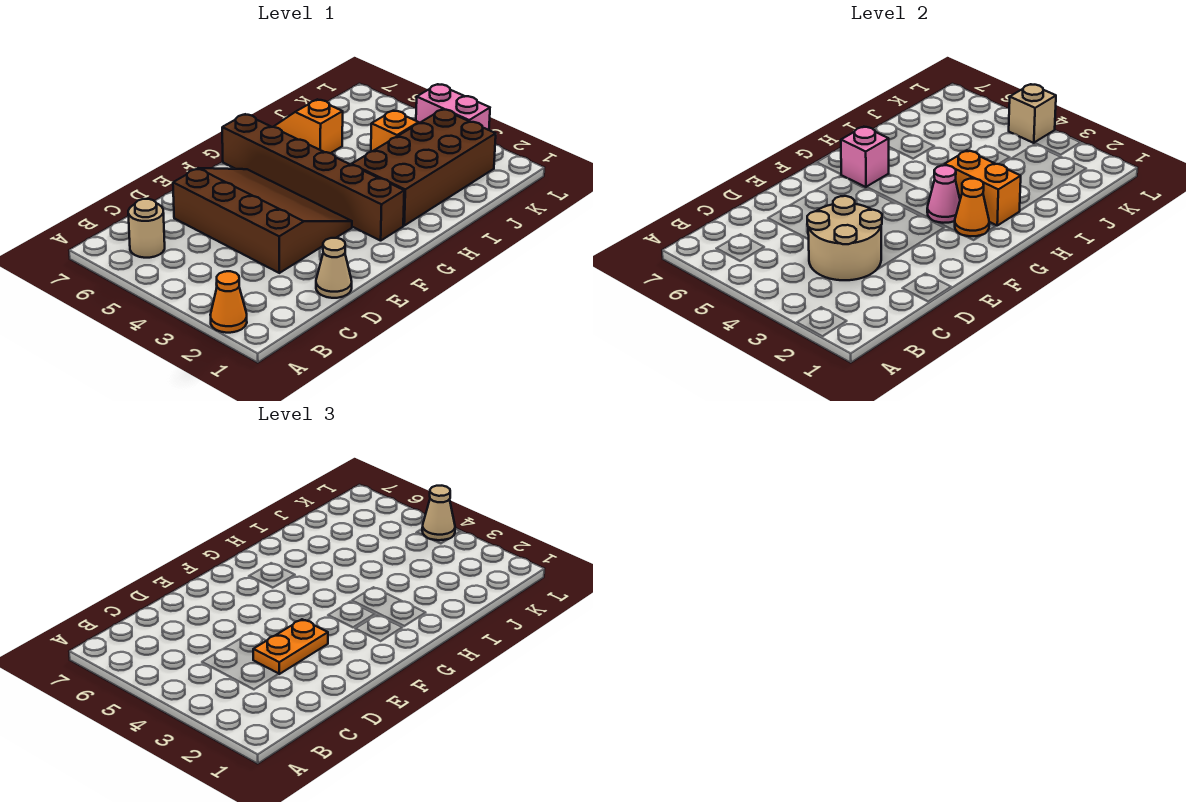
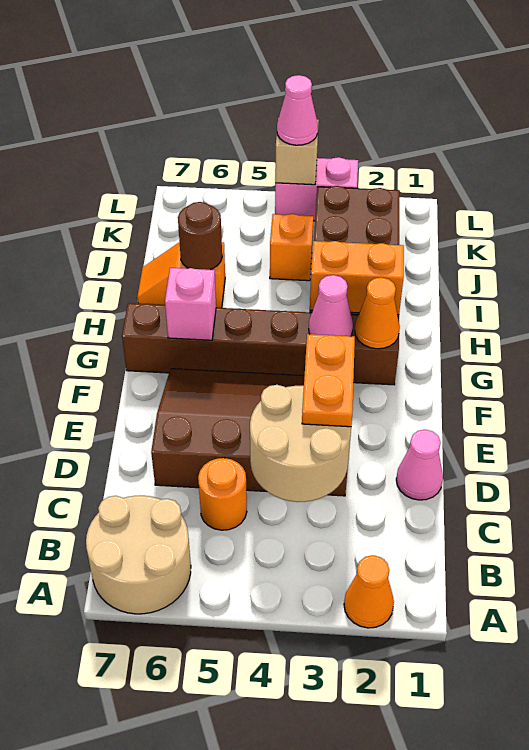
tan round brick B6 level 1 -> tan round brick A6:B7 level 1
none -> orange round brick C5 level 1
tan cone D1 level 1 -> pink cone D1 level 1
none -> brown round brick I6 level 2
tan cone L4 level 3 -> pink cone L4 level 3

